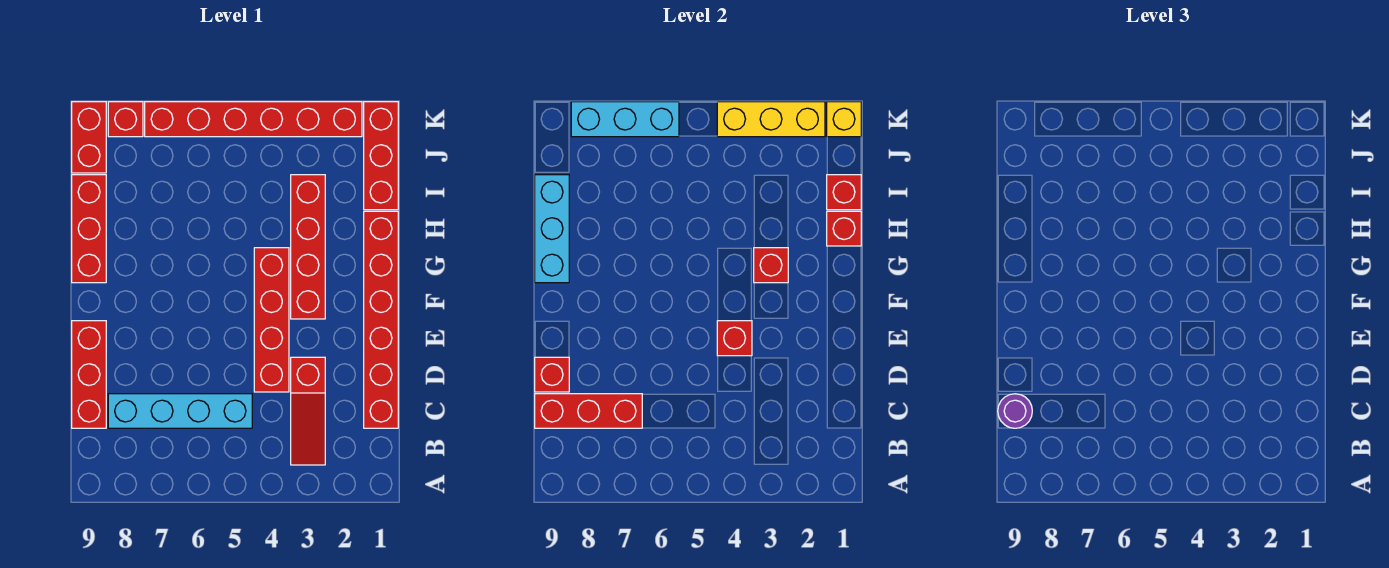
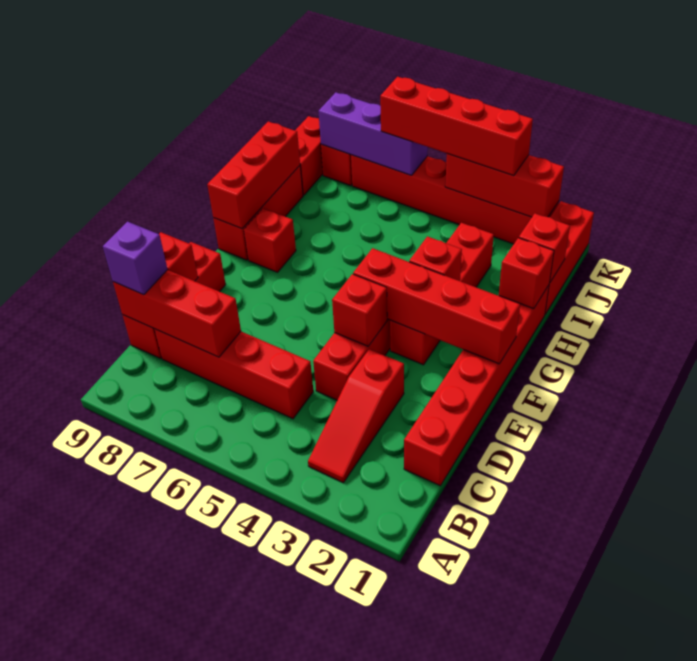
cyan brick C5:C8 level 1 -> red brick C5:C8 level 1
purple round brick C9 level 3 -> purple brick C9 level 3
none -> red brick F1:F4 level 2
none -> red brick G8 level 1
cyan brick G9:I9 level 2 -> red brick G9:I9 level 2
yellow brick K1 level 2 -> none
yellow brick K2:K4 level 2 -> red brick K2:K4 level 2
none -> red brick K3:K6 level 3
cyan brick K6:K8 level 2 -> purple brick K6:K8 level 2

